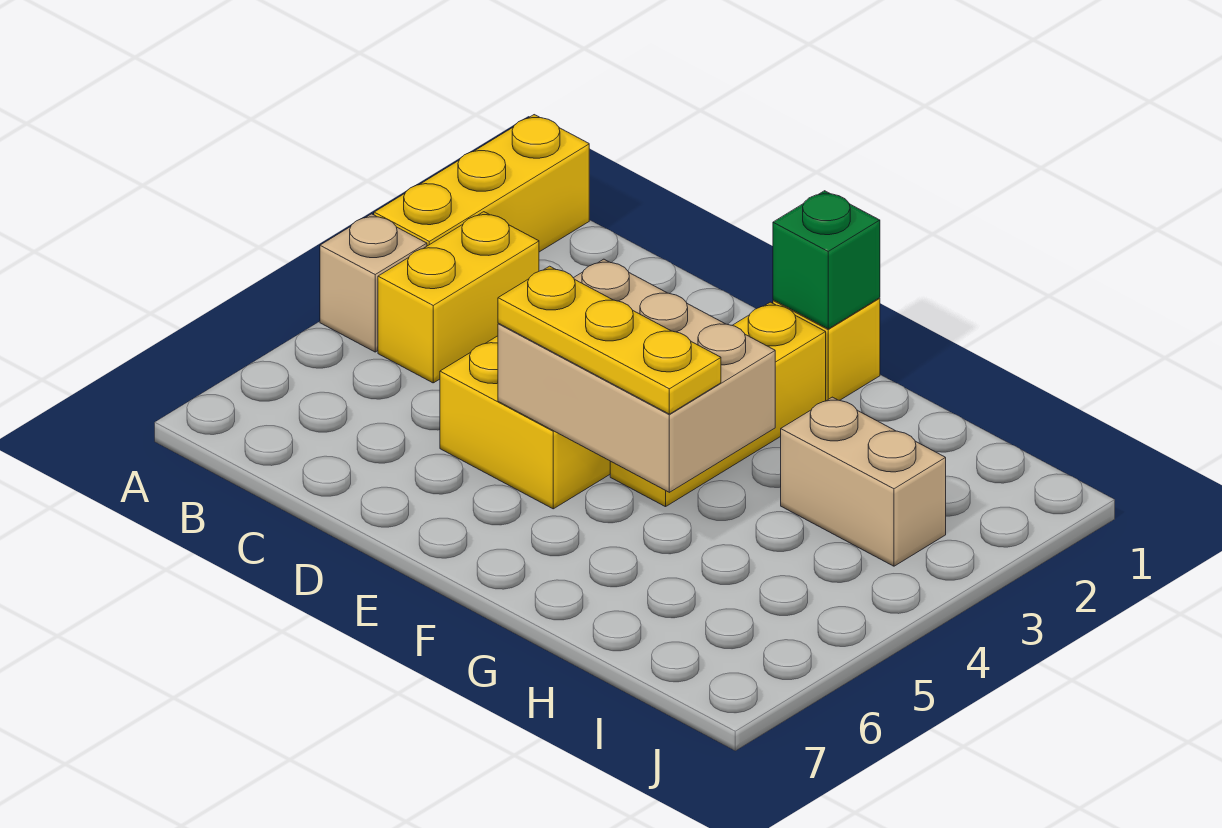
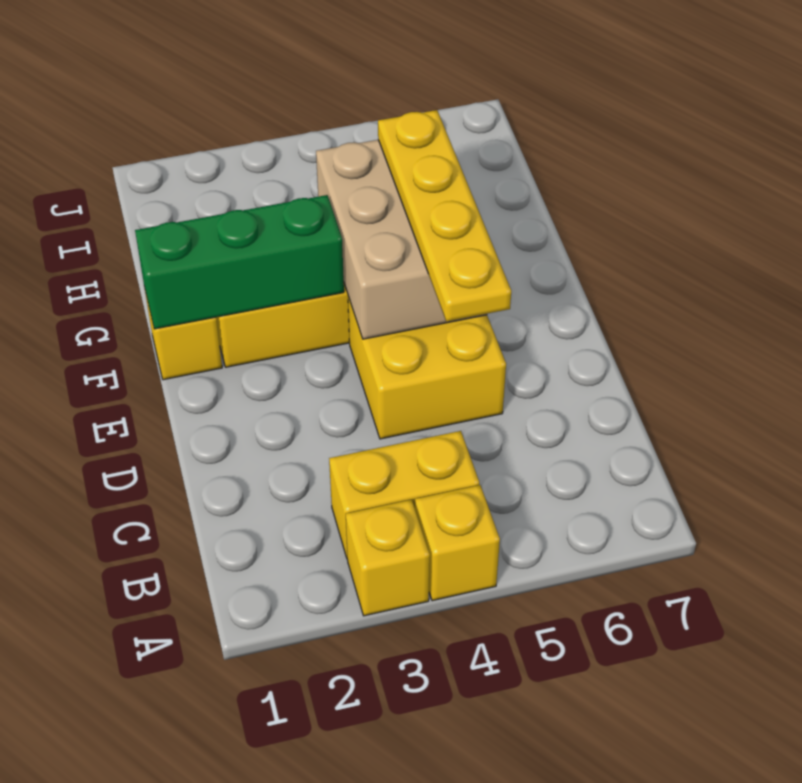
yellow brick A1:A3 level 1 -> yellow brick A3 level 1
tan brick A4 level 1 -> yellow brick A4 level 1
yellow plate E5:G5 level 3 -> yellow plate D5:G5 level 3
green brick F1 level 2 -> green brick F1:F3 level 2
tan brick H3:I3 level 1 -> none

